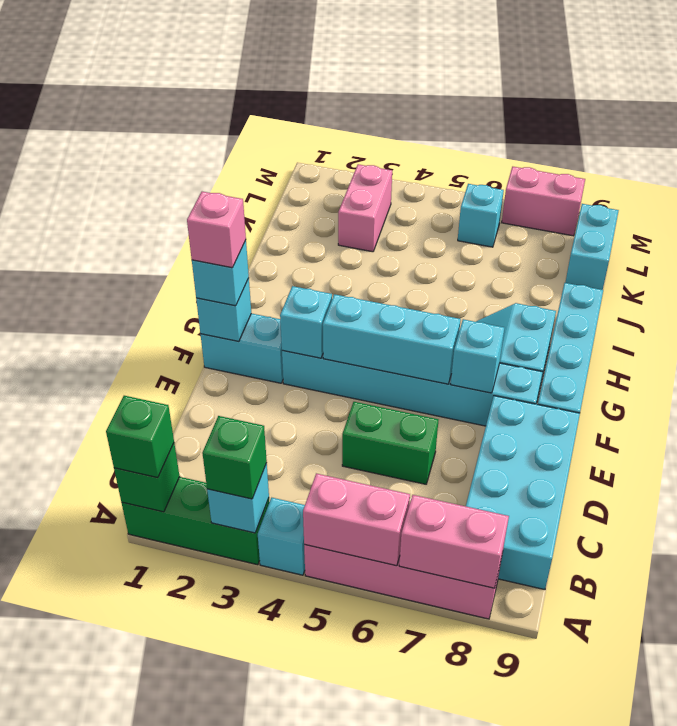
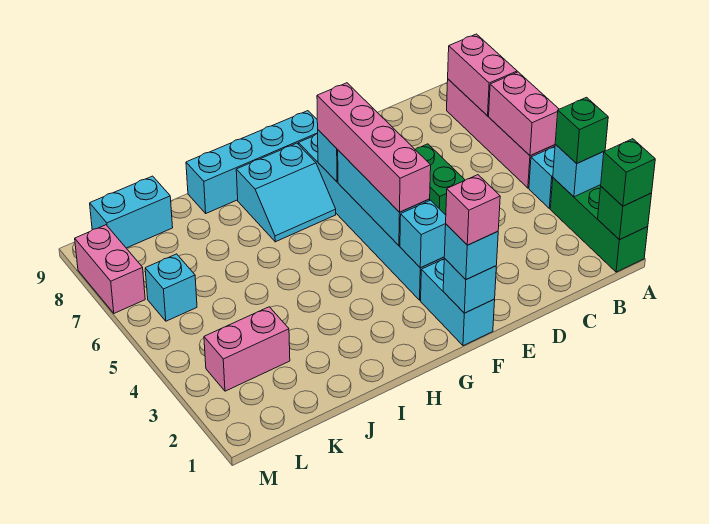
cyan brick B8:E9 level 1 -> none
none -> pink brick F4:F7 level 3

